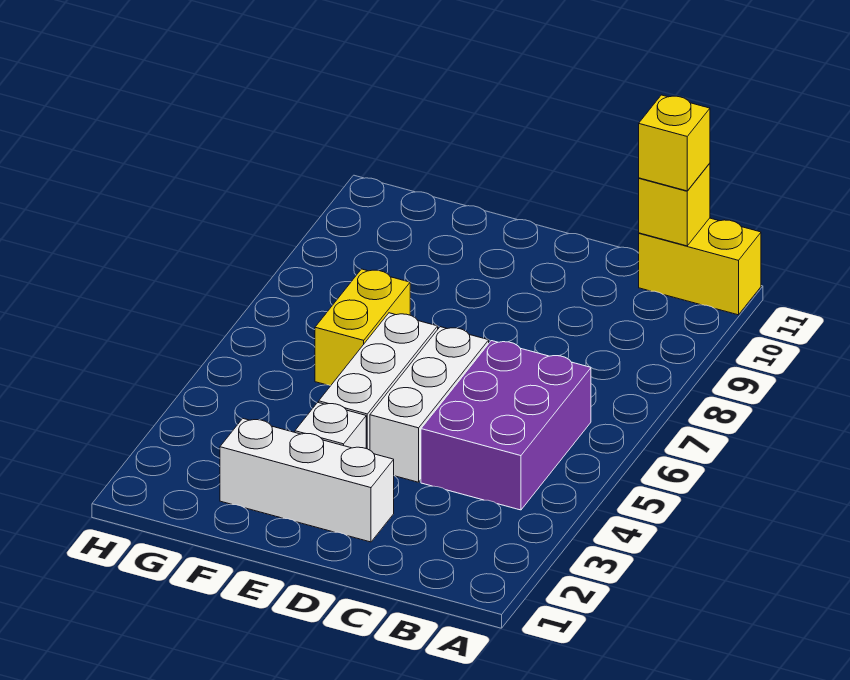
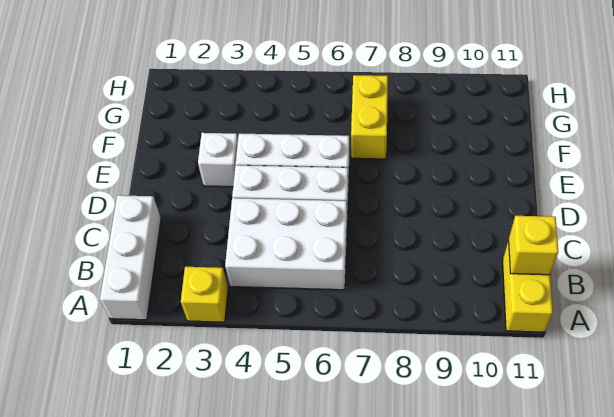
purple brick B4:C6 level 1 -> white brick B4:C6 level 1
yellow brick B11 level 3 -> yellow brick A3 level 1
white brick D2:F2 level 1 -> white brick A1:C1 level 1
yellow brick F6:F7 level 1 -> yellow brick F7:G7 level 1

